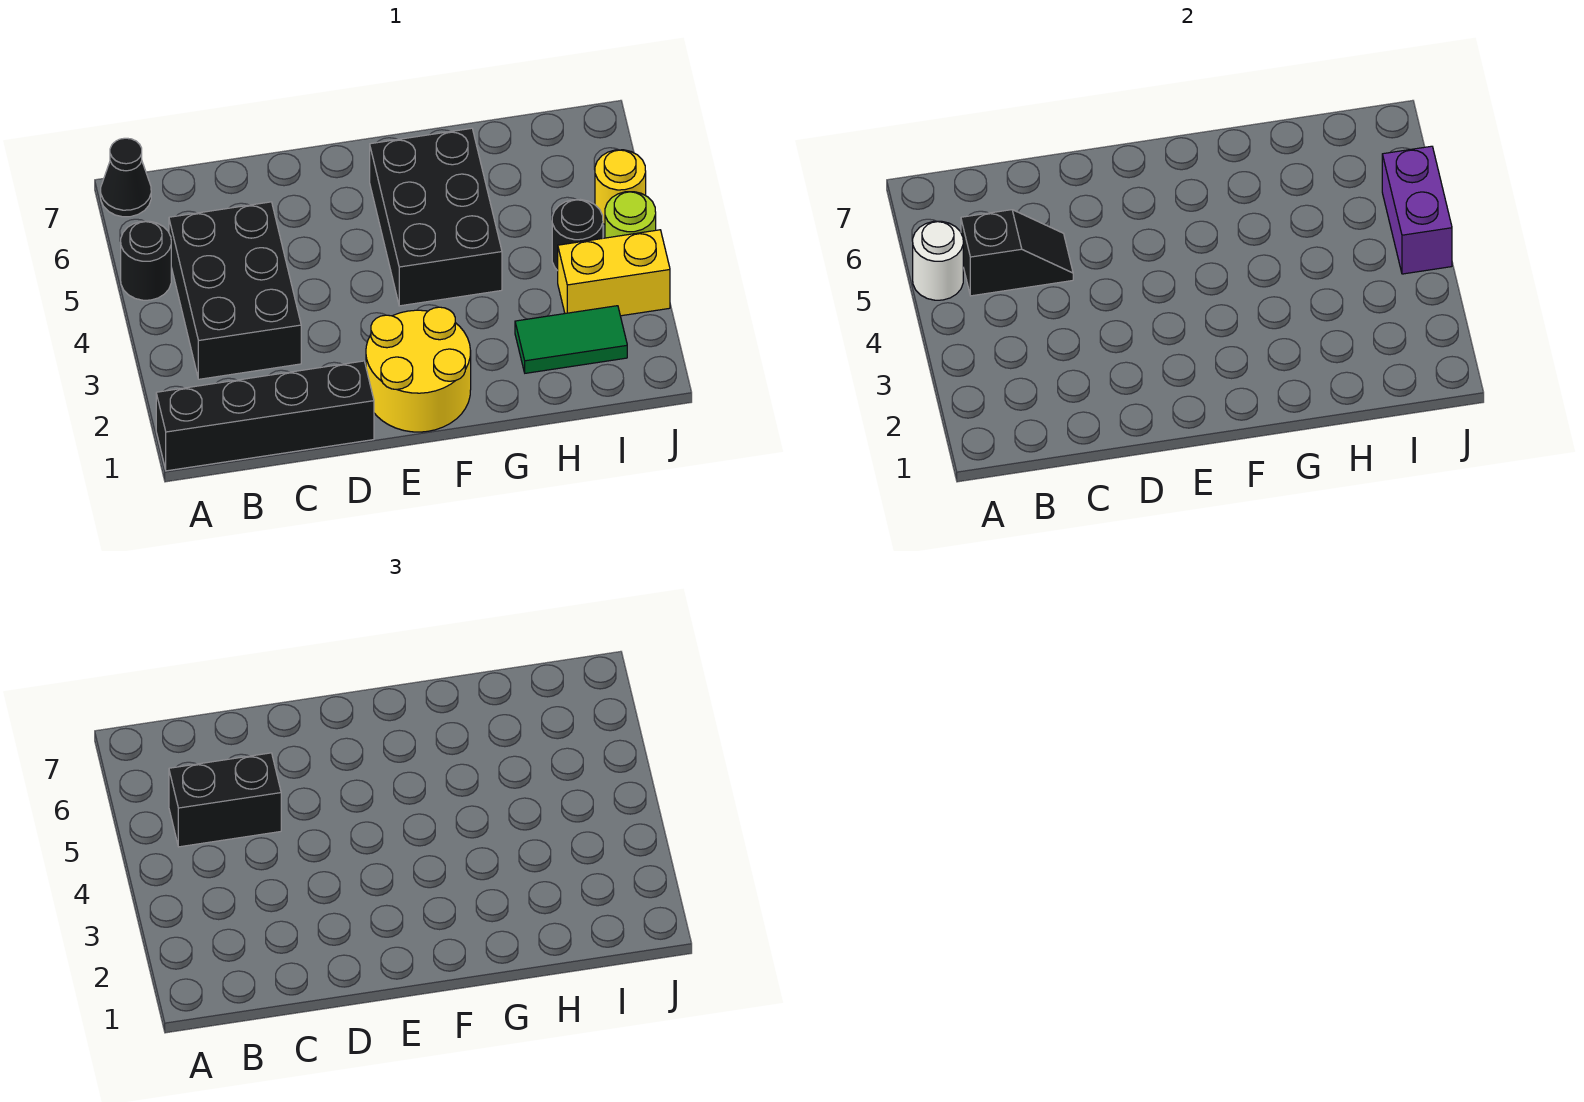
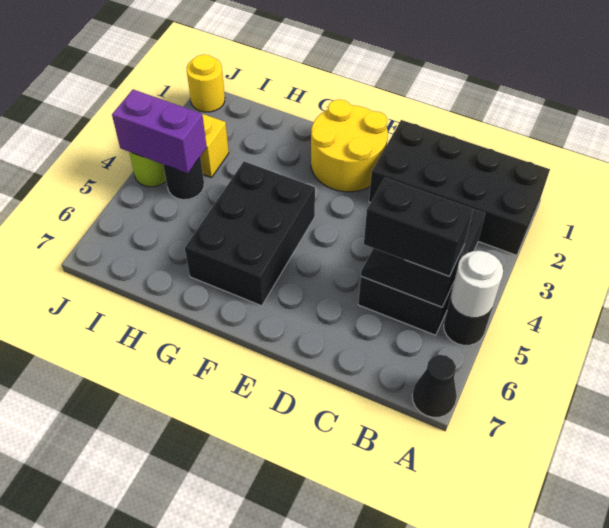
black brick A1:D1 level 1 -> black brick A1:D2 level 1
green tile H2:I2 level 1 -> none
purple brick J4:J5 level 2 -> purple brick I4:J4 level 2
yellow round brick J5 level 1 -> yellow round brick J1 level 1

